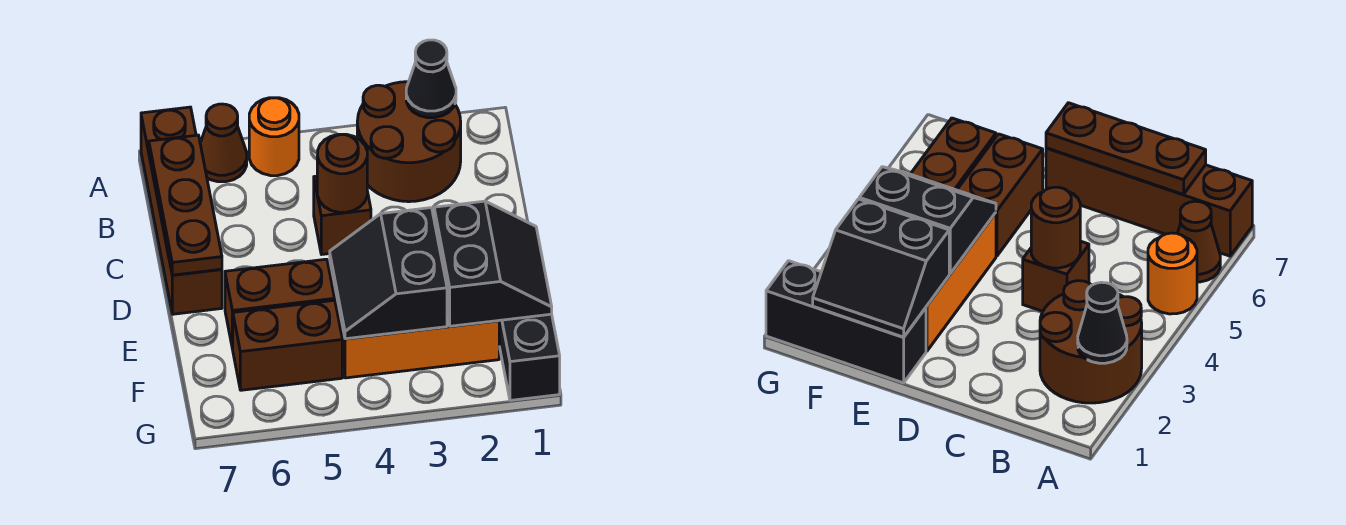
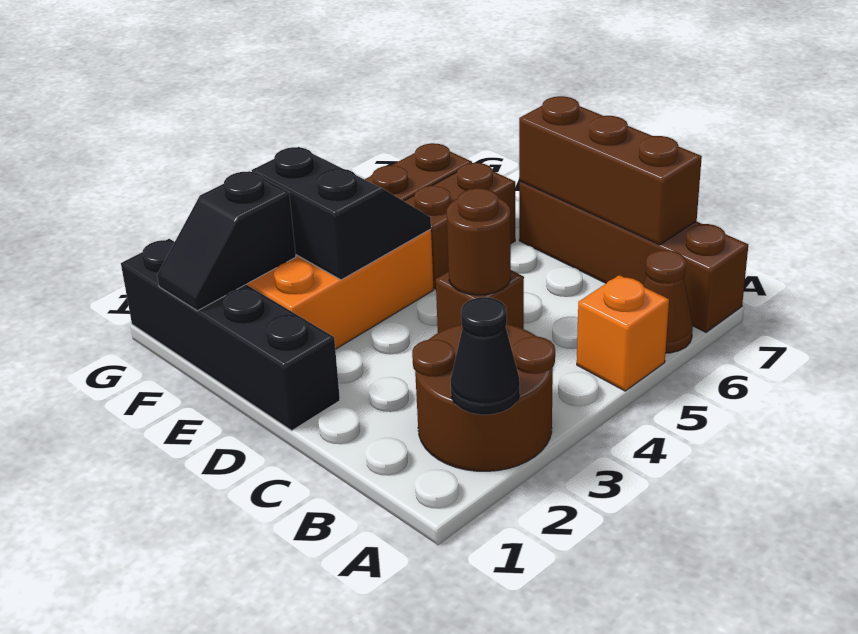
orange round brick A5 level 1 -> orange brick A5 level 1
brown plate B7:D7 level 2 -> brown brick B7:D7 level 2
black brick E1:G1 level 1 -> black brick D1:G1 level 1
black slope E1:F2 level 2 top 2 -> black slope F1:F2 level 2 top 2

